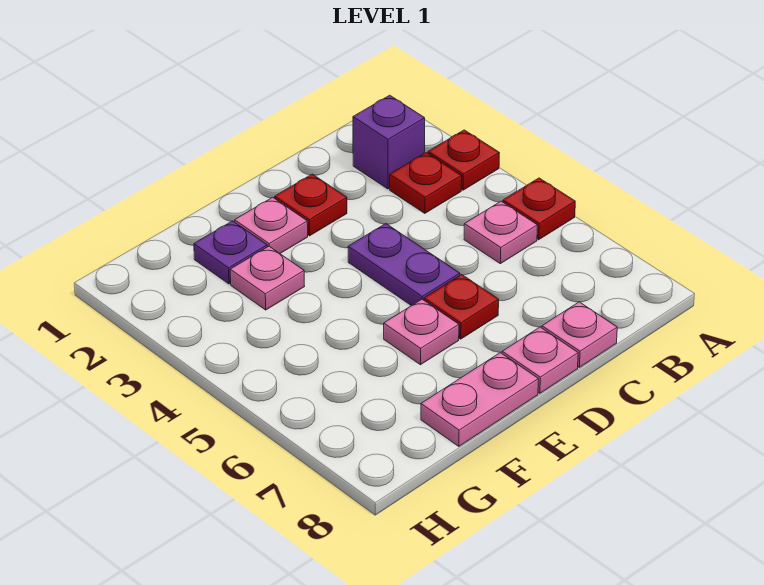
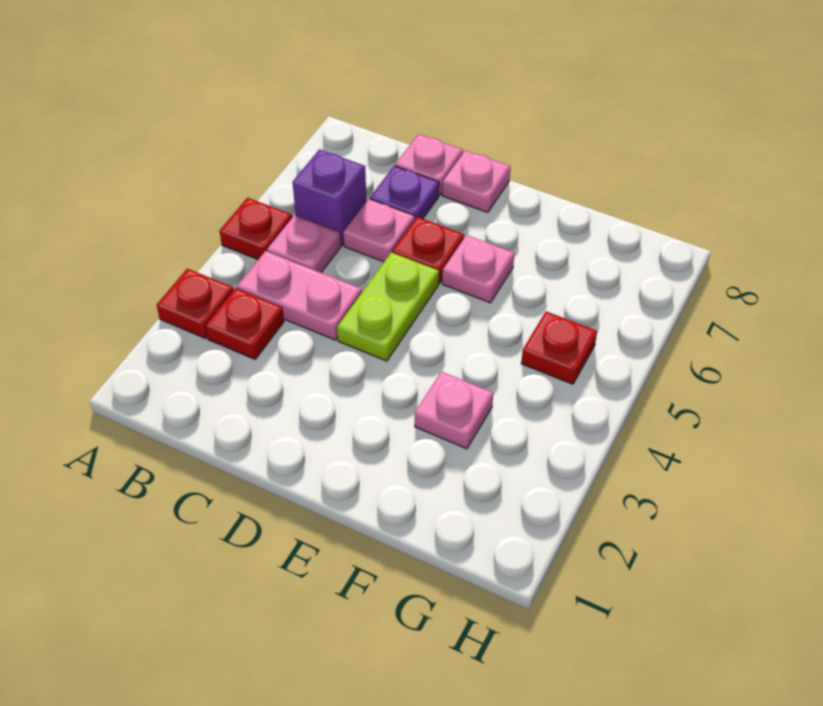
purple brick B2 level 1 -> purple brick B6 level 1
red plate D2 level 1 -> red plate G5 level 1
purple plate D4:D5 level 1 -> lime plate D4:D5 level 1
pink plate E2 level 1 -> pink plate C6 level 1
pink plate E8:F8 level 1 -> pink plate B4:C4 level 1
purple plate F2 level 1 -> purple plate C7 level 1

